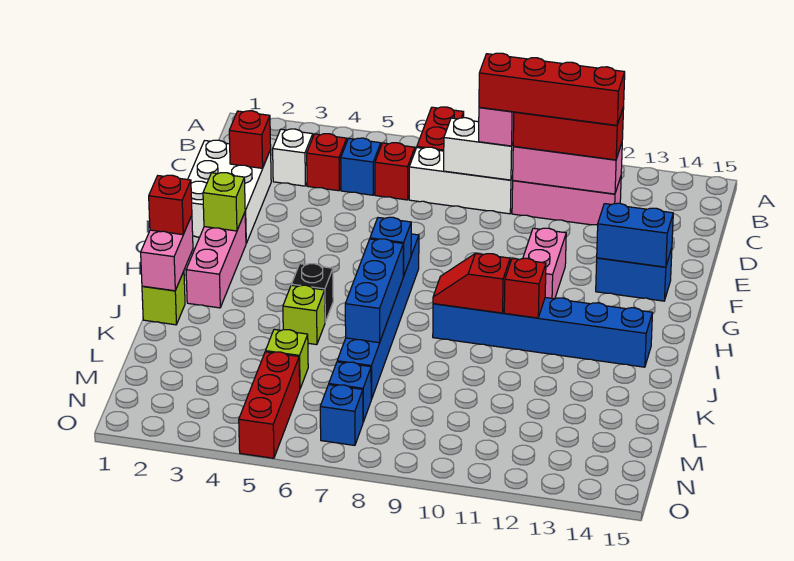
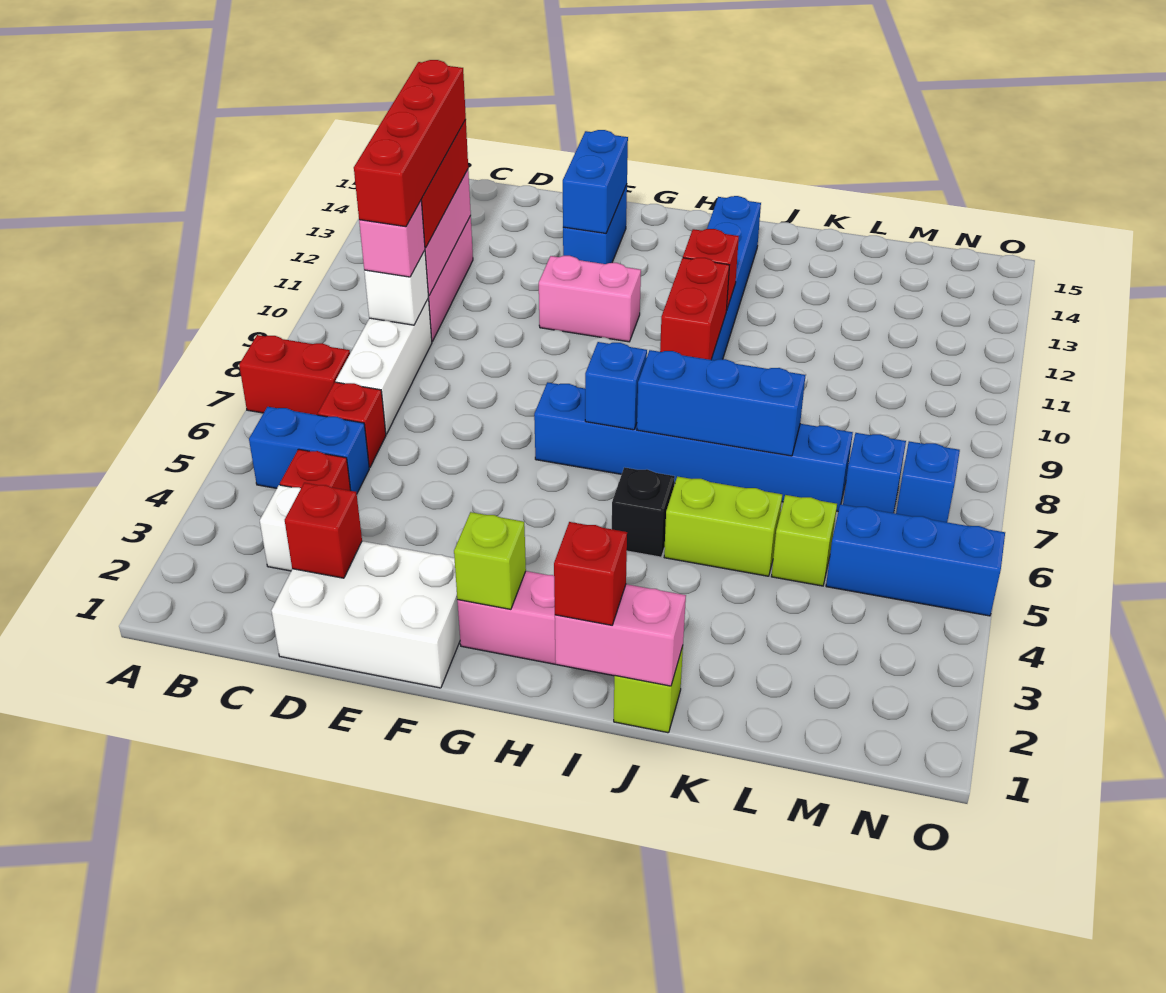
blue brick C5 level 1 -> blue brick B5:C5 level 1
white brick C8:C9 level 2 -> white brick C9 level 2
red slope I9:I10 level 2 top 10 -> red brick I9:I10 level 2
lime brick J5 level 1 -> lime brick J5:K5 level 1
red brick M5:O5 level 1 -> blue brick M5:O5 level 1

